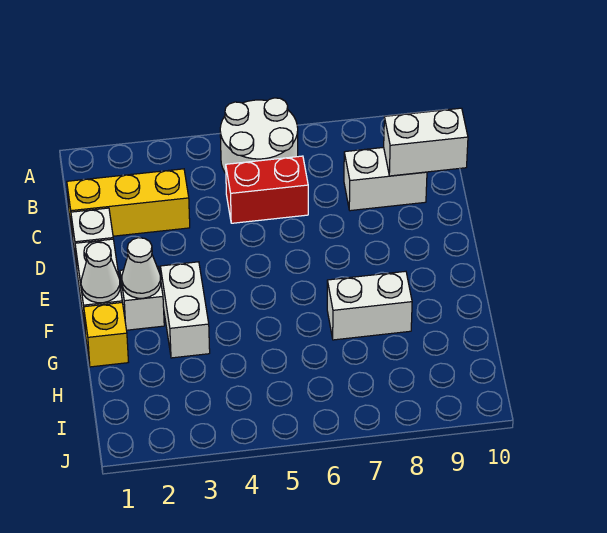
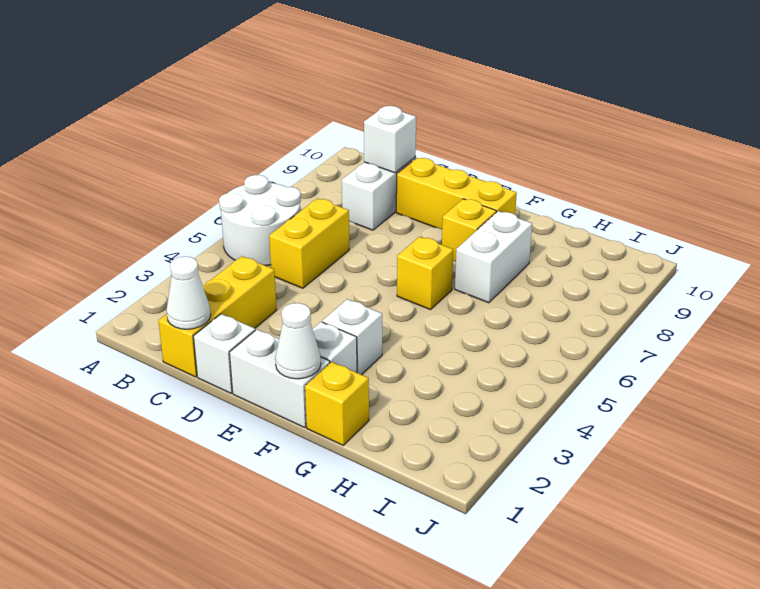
red brick C5:C6 level 1 -> yellow brick C5:C6 level 1
white brick C9:C10 level 2 -> white brick C9 level 2
none -> yellow brick D9:F9 level 1
white cone F2 level 2 -> white cone C1 level 2
white brick F3:G3 level 1 -> white brick F3 level 1
none -> yellow brick F6 level 1
none -> yellow brick F8 level 1

